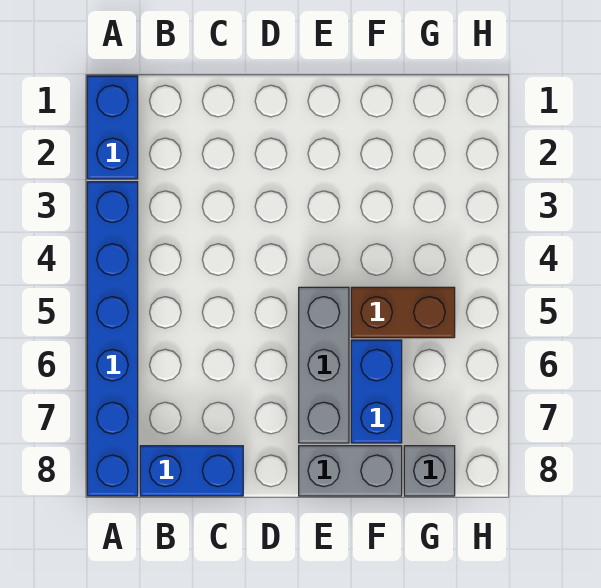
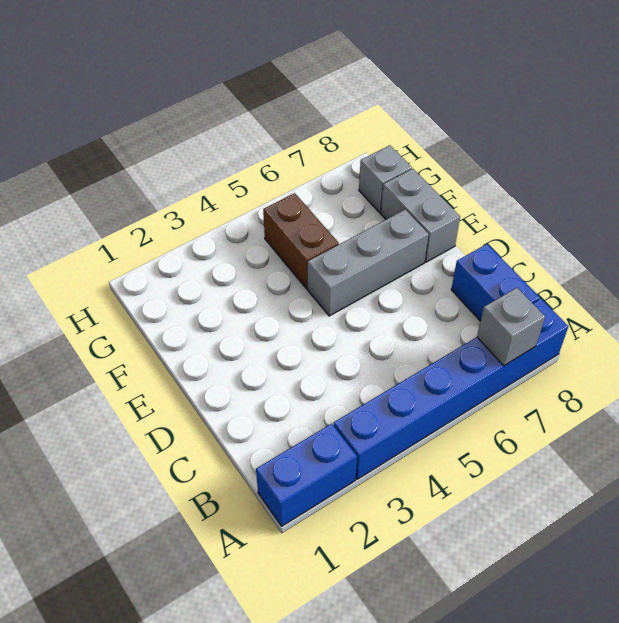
none -> grey brick A7 level 2
blue brick F6:F7 level 1 -> none

